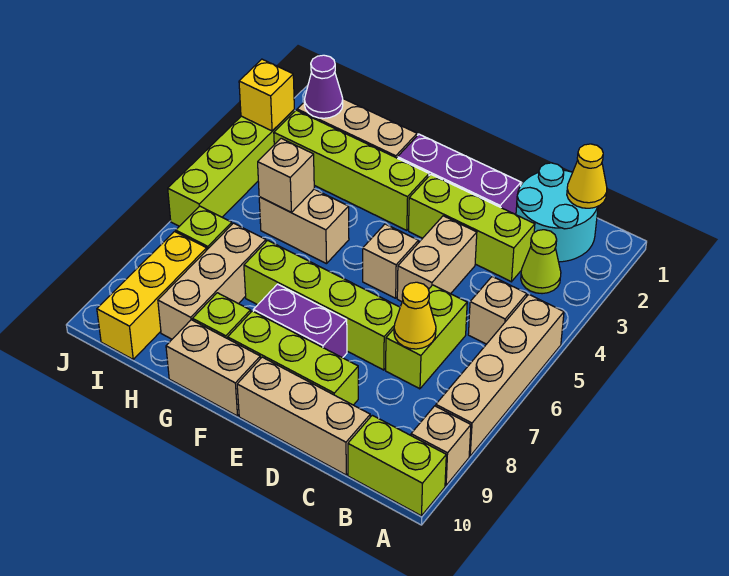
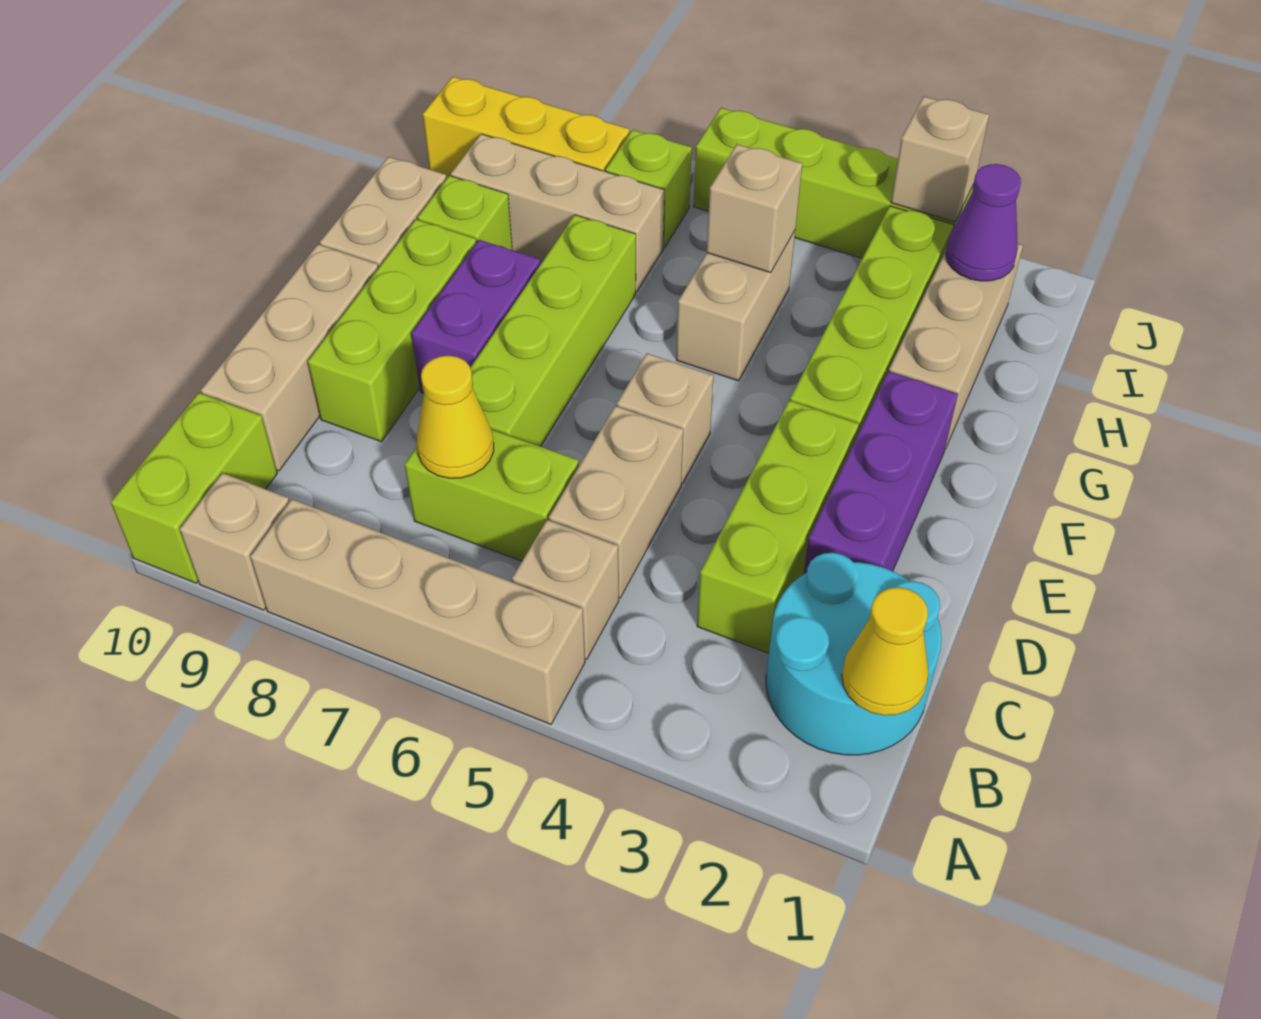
lime cone B3 level 1 -> none
tan brick D4:D5 level 1 -> tan brick C5:D5 level 1
yellow brick J3 level 2 -> tan brick J3 level 2

